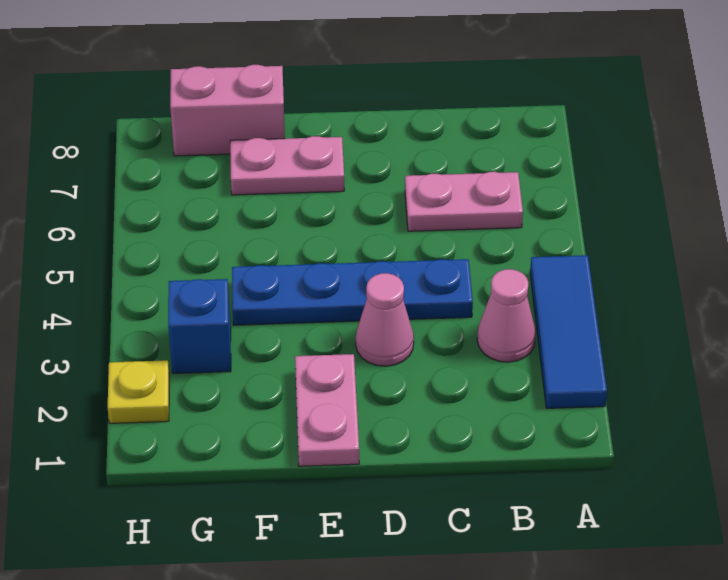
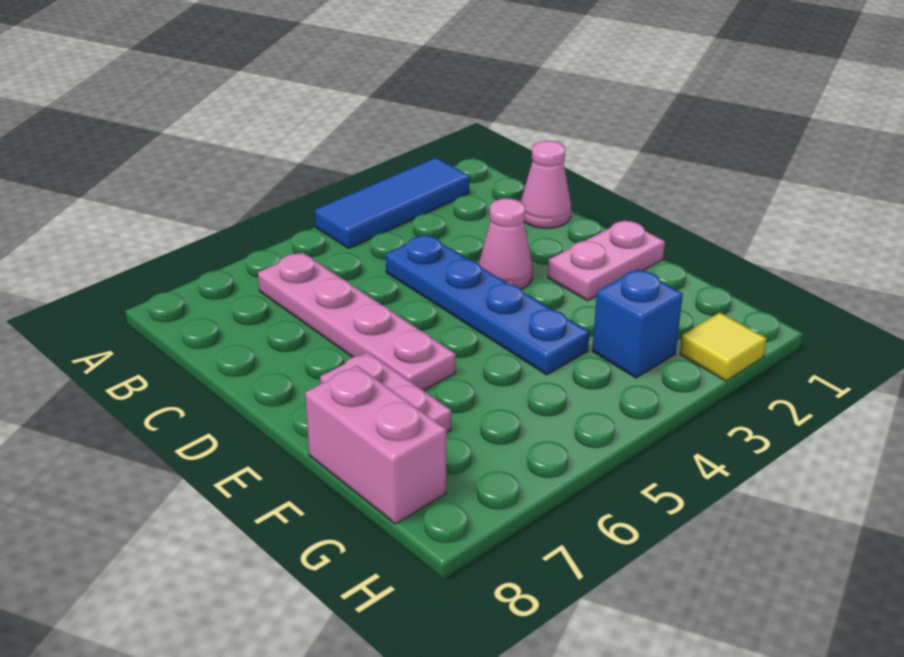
pink cone B3 level 1 -> pink cone C1 level 1
pink plate B6:C6 level 1 -> pink plate B6:E6 level 1
yellow plate H2 level 1 -> yellow tile H2 level 1

